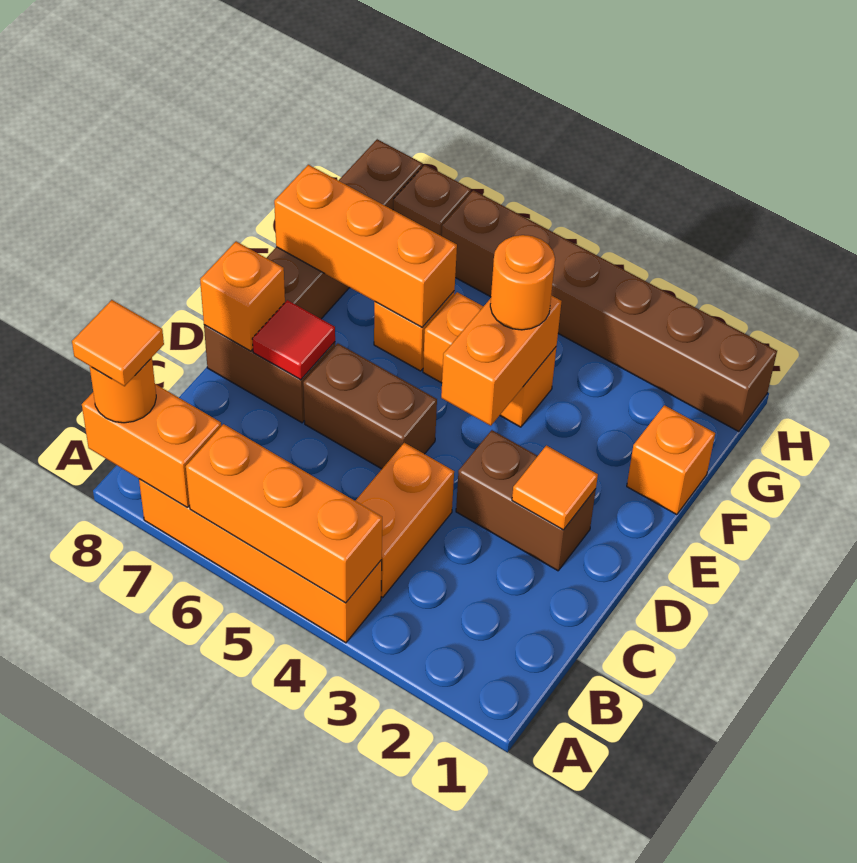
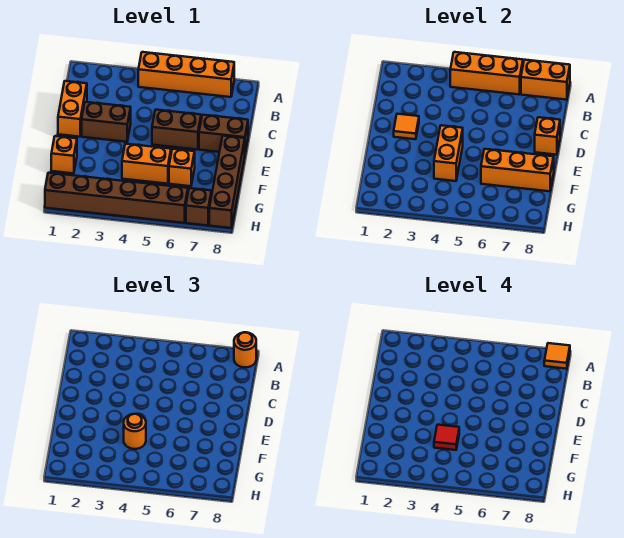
orange brick B4:C4 level 1 -> orange brick C1:D1 level 1
red tile D7 level 2 -> red tile F4 level 4

